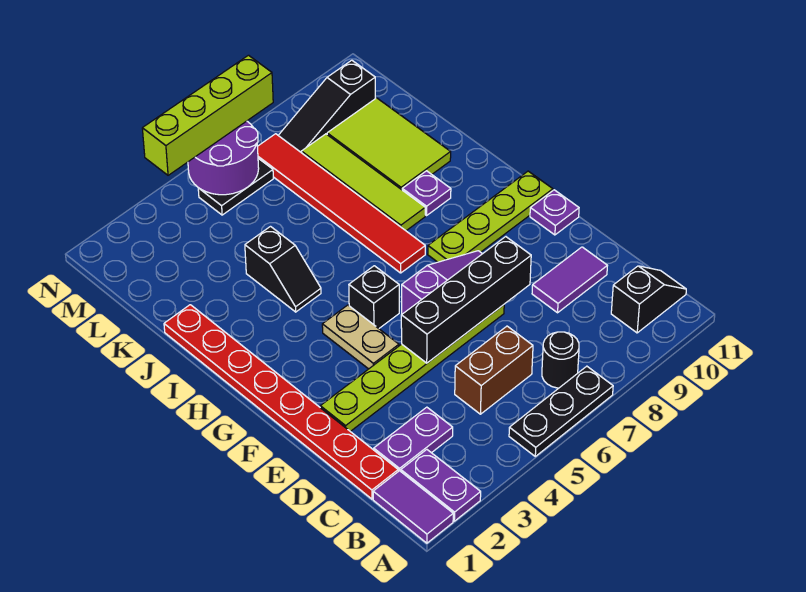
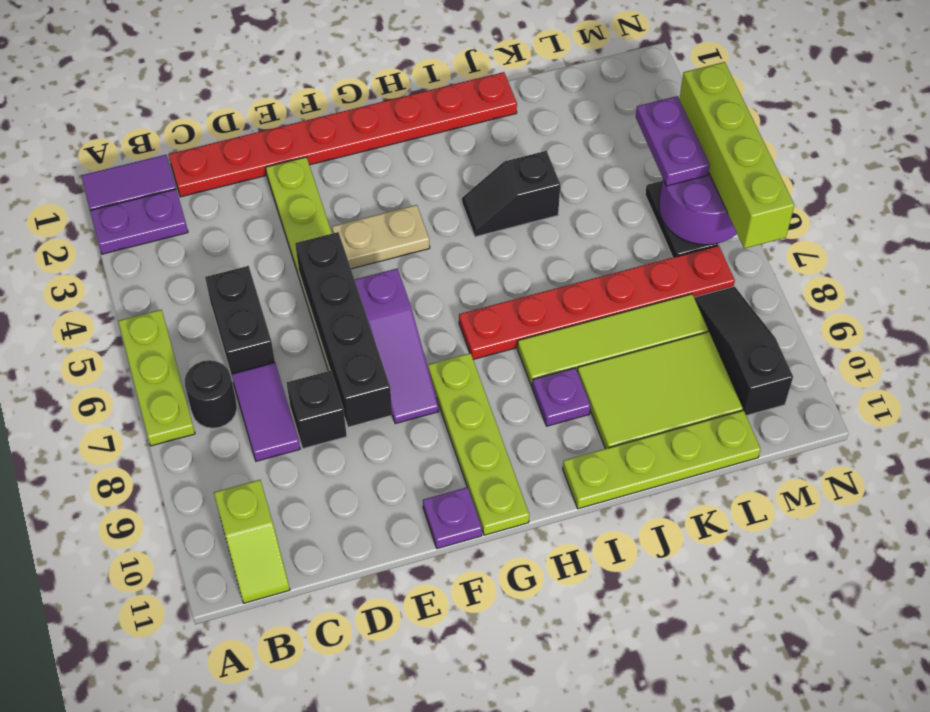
black plate A5:A7 level 1 -> lime plate A5:A7 level 1
black slope B10:B11 level 1 top 10 -> lime slope B10:B11 level 1 top 10
purple plate C2:C3 level 1 -> purple plate M4:M5 level 3
brown brick C5:C6 level 1 -> black brick C5:C6 level 1
purple tile D9:D10 level 1 -> purple tile C7:C8 level 1
black brick G5 level 1 -> black brick D8 level 1
red tile H7:M7 level 1 -> red plate H7:M7 level 1
none -> lime plate I11:L11 level 1

